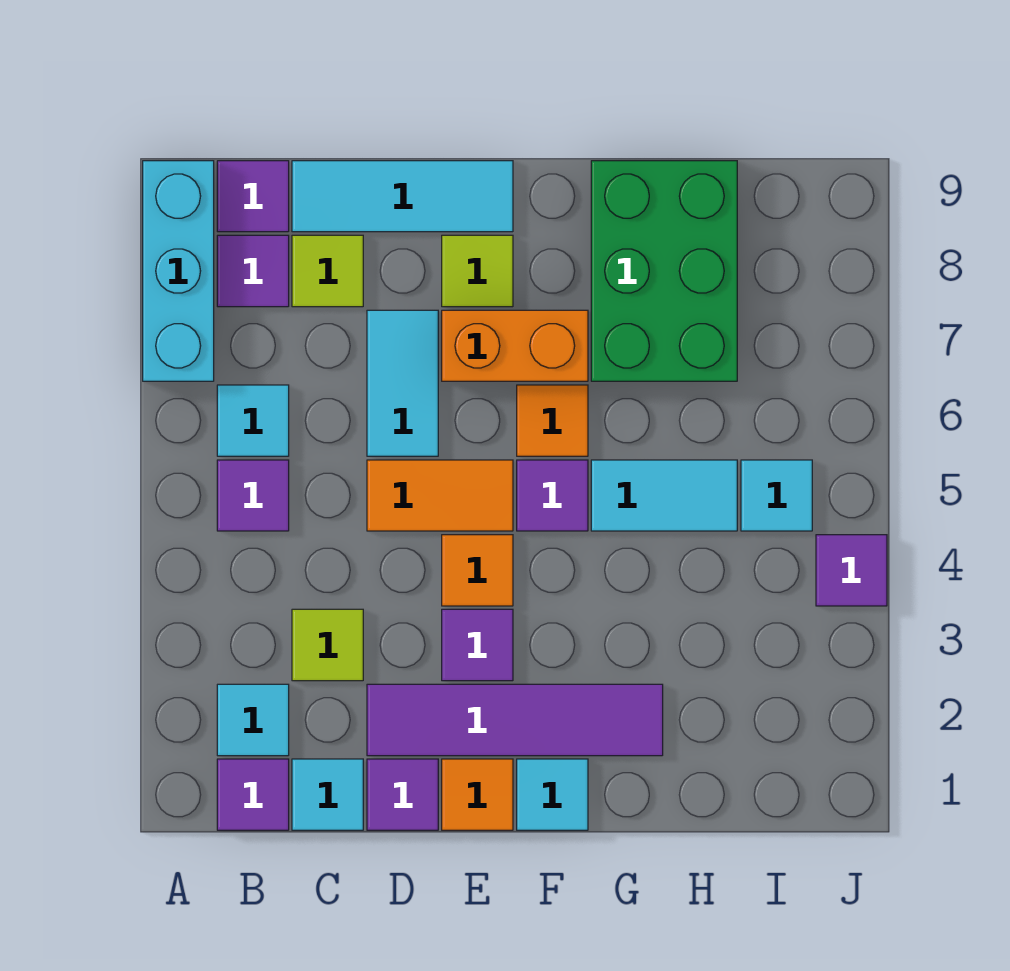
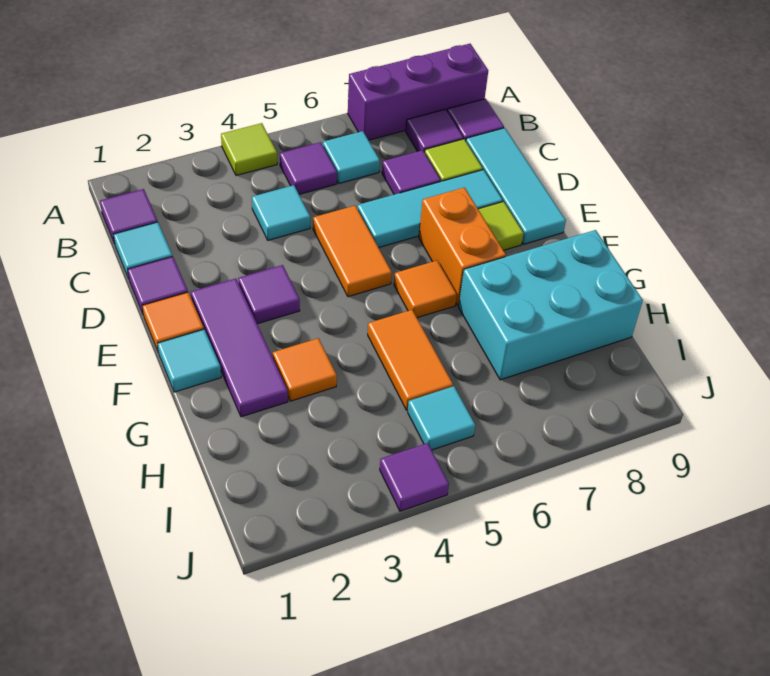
cyan brick A7:A9 level 1 -> purple brick A7:A9 level 1
cyan tile B2 level 1 -> cyan tile C4 level 1
lime tile C3 level 1 -> lime tile A4 level 1
purple tile D2:G2 level 1 -> purple tile E2:G2 level 1
cyan tile D6:D7 level 1 -> cyan tile D6:D8 level 1
orange tile E4 level 1 -> orange tile G3 level 1
purple tile F5 level 1 -> purple tile C7 level 1
cyan tile G5:H5 level 1 -> orange tile G5:H5 level 1
green brick G7:H9 level 1 -> cyan brick G7:H9 level 1

